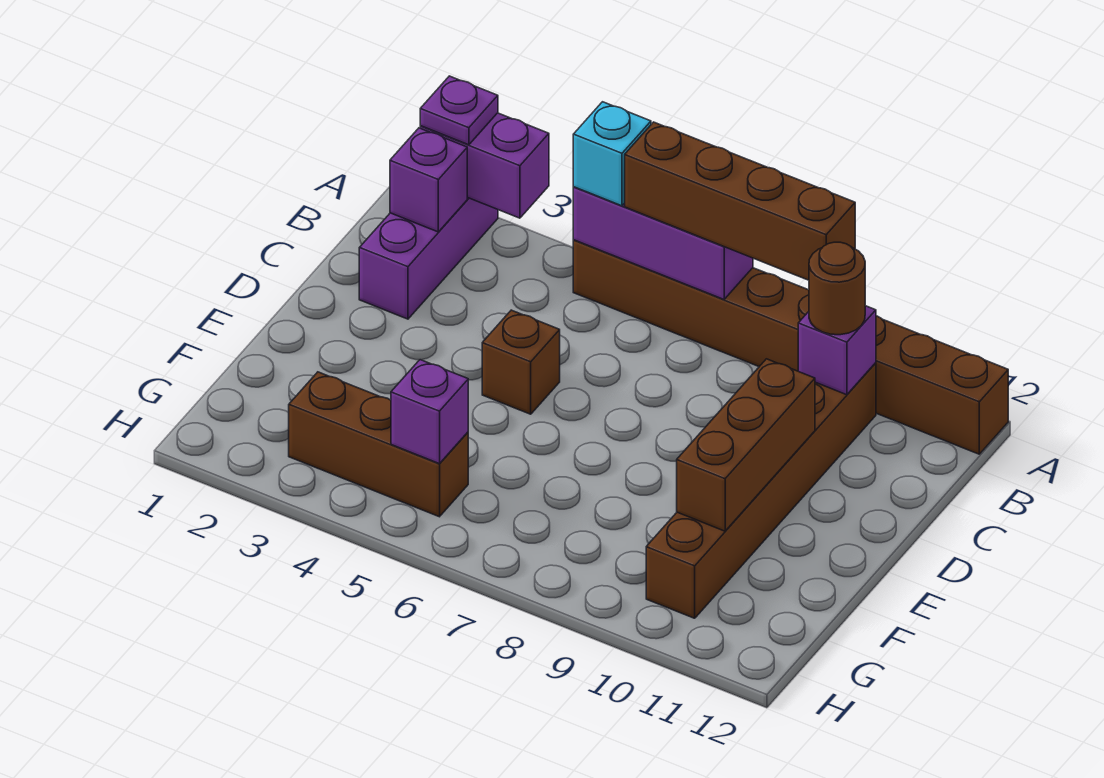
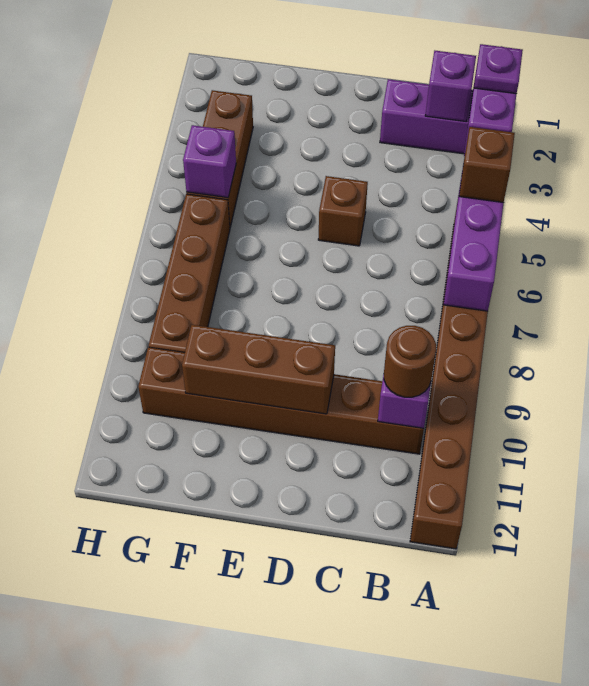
cyan brick A5 level 3 -> brown brick A5 level 3
brown brick A6:A9 level 3 -> brown brick G6:G9 level 1

